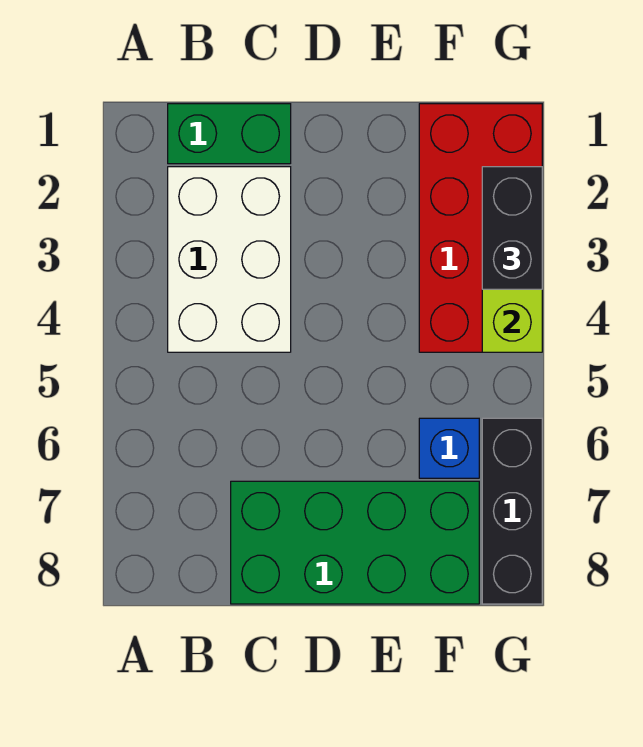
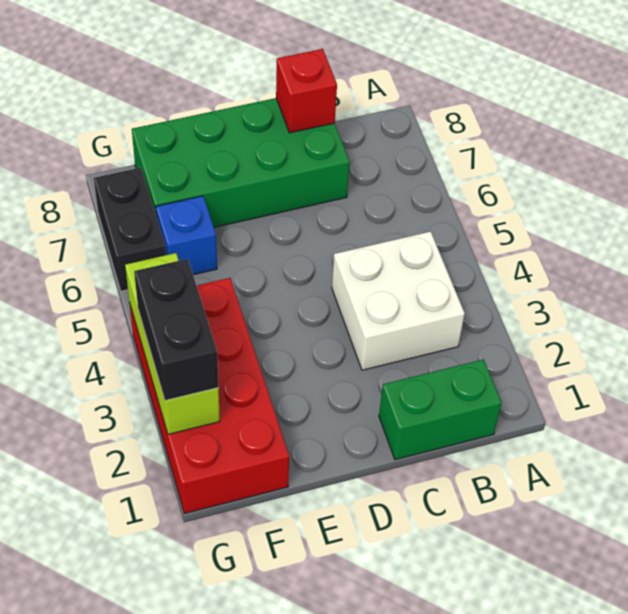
white brick B2:C4 level 1 -> white brick B3:C4 level 1
none -> red brick C8 level 2
black brick G6:G8 level 1 -> black brick G6:G7 level 1

